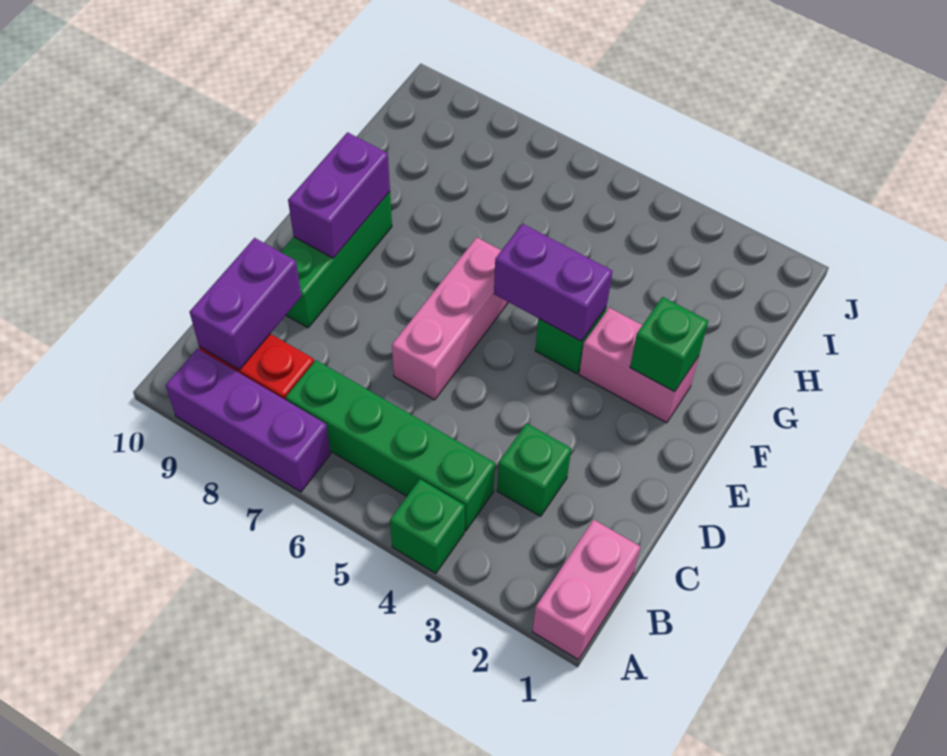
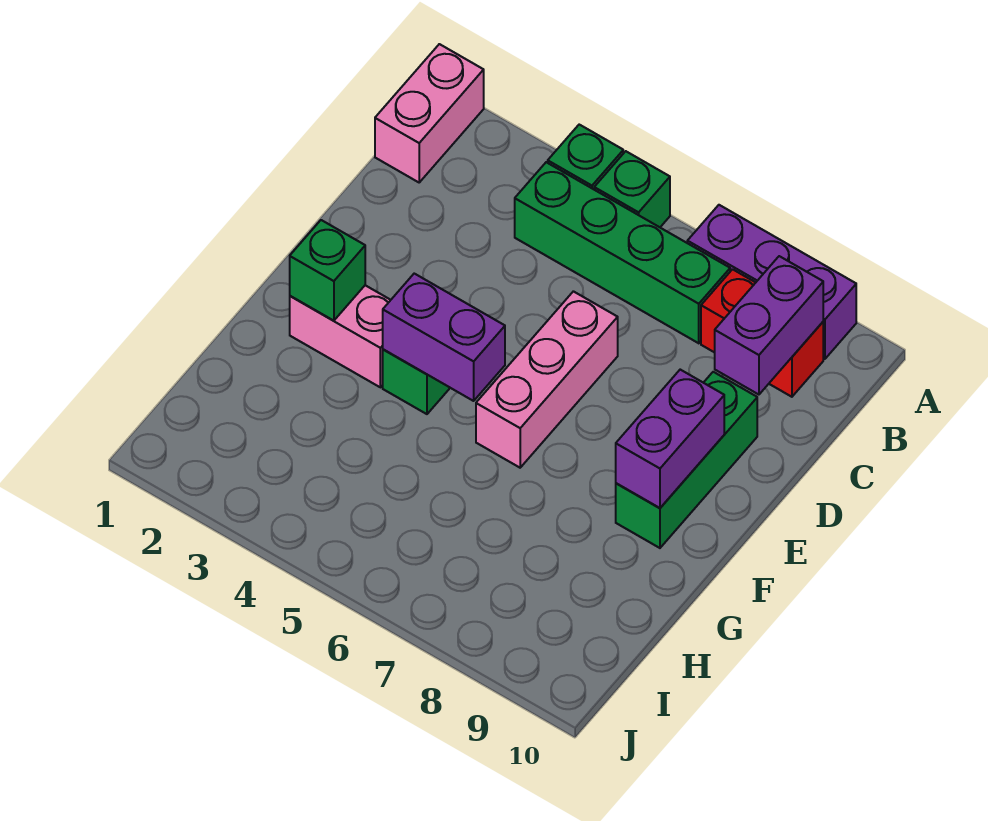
green brick C3 level 1 -> green brick A5 level 1

